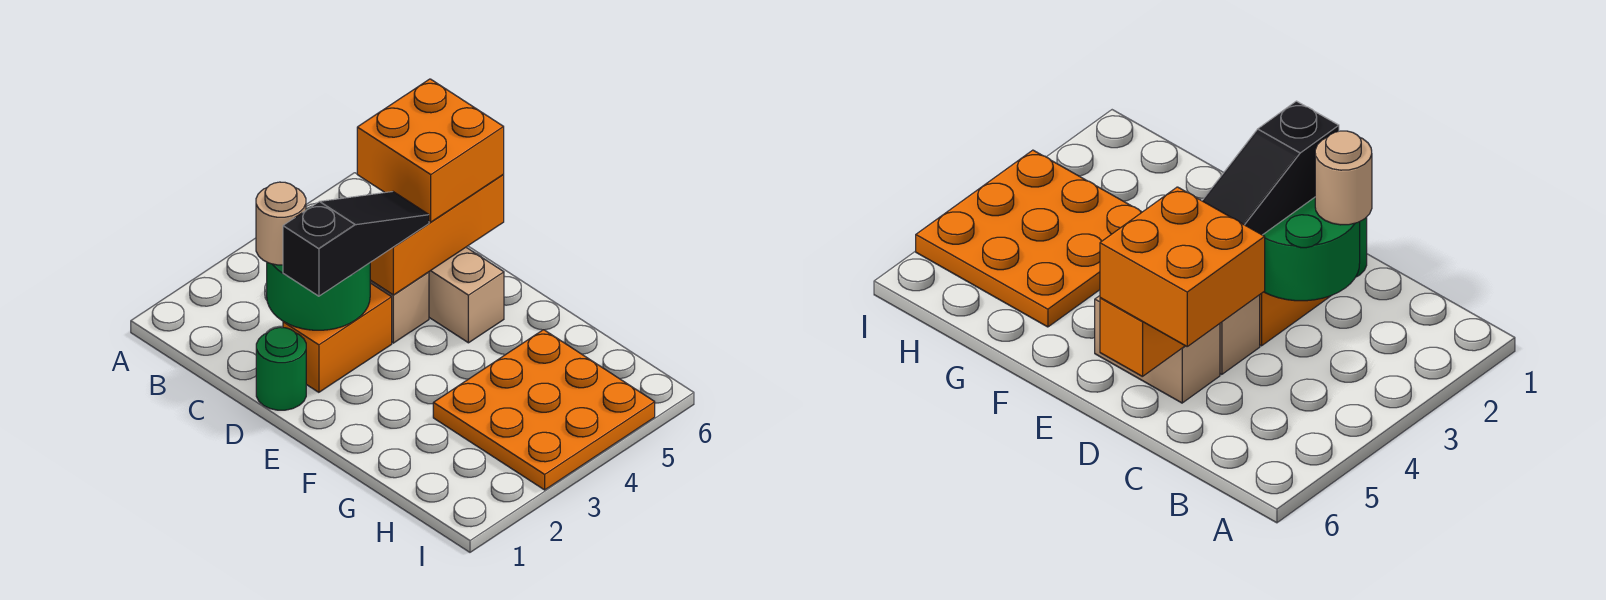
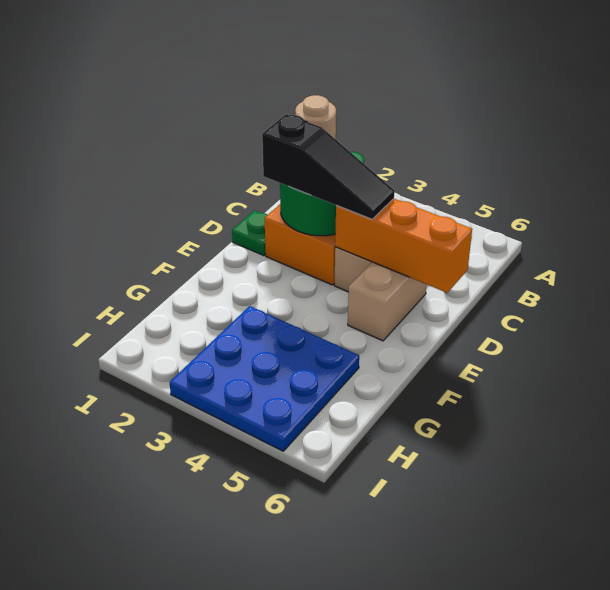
orange brick C5:D6 level 3 -> none
green round brick D1 level 1 -> green plate D1 level 1
orange plate G3:I5 level 1 -> blue plate G3:I5 level 1

